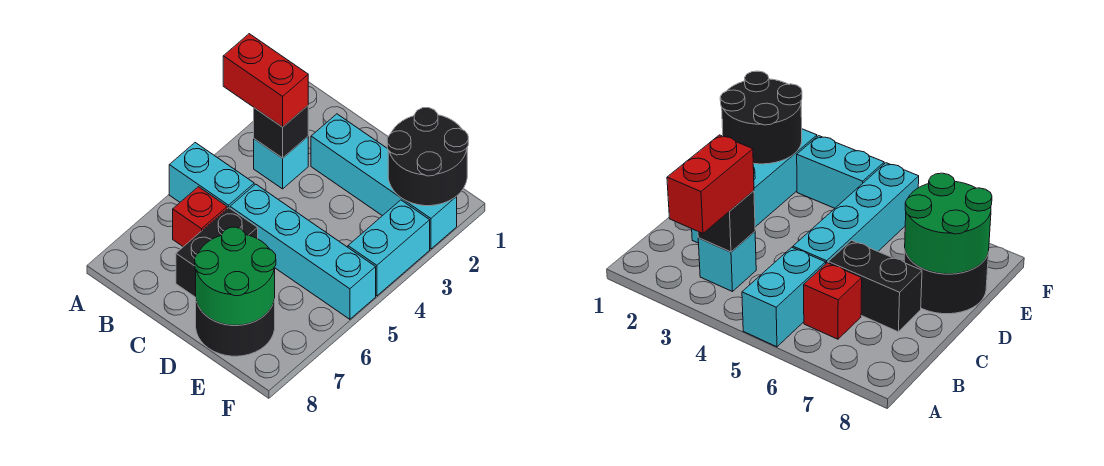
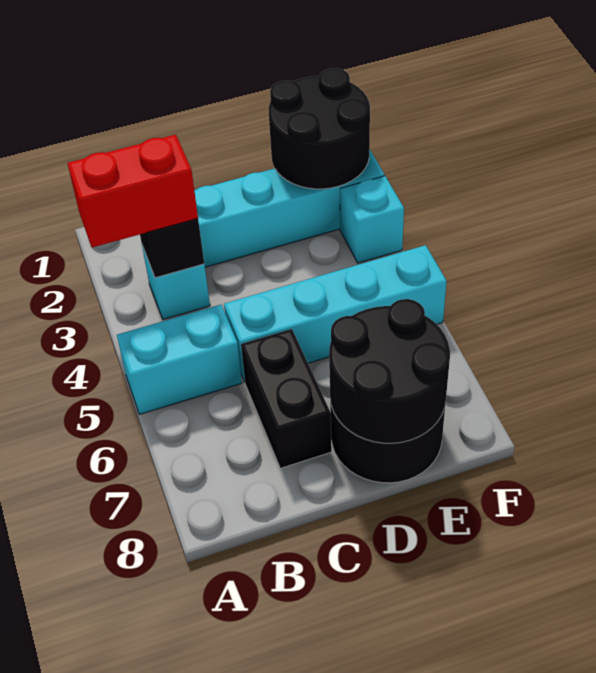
red brick B6 level 1 -> none
green round brick D7:E8 level 2 -> black round brick D7:E8 level 2
cyan brick F3:F4 level 1 -> cyan brick F3 level 1

